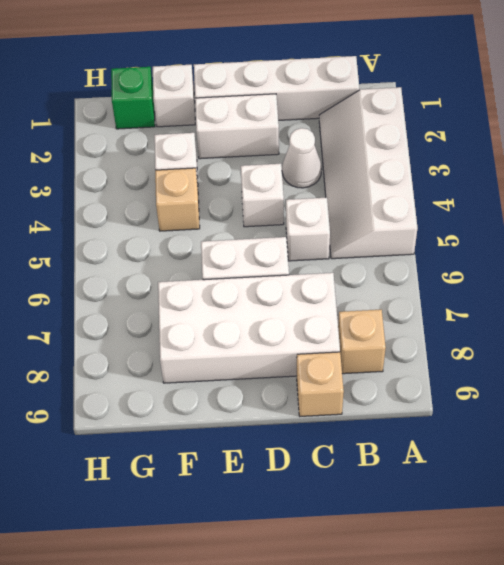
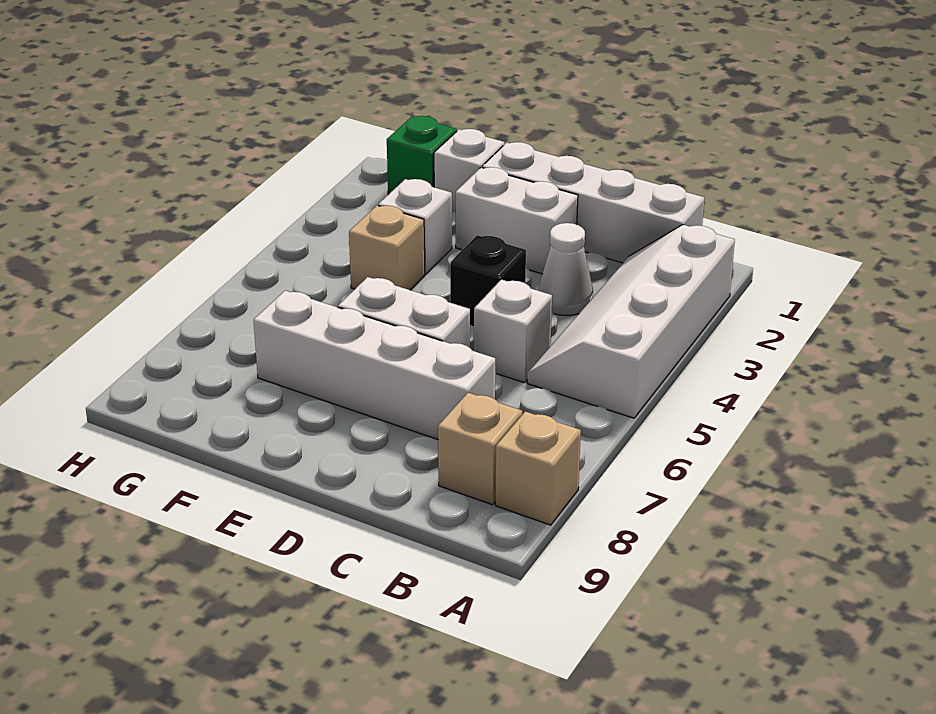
white brick C7:F8 level 1 -> white brick C7:F7 level 1
tan brick C9 level 1 -> tan brick A8 level 1
white brick D4 level 1 -> black brick D4 level 1

